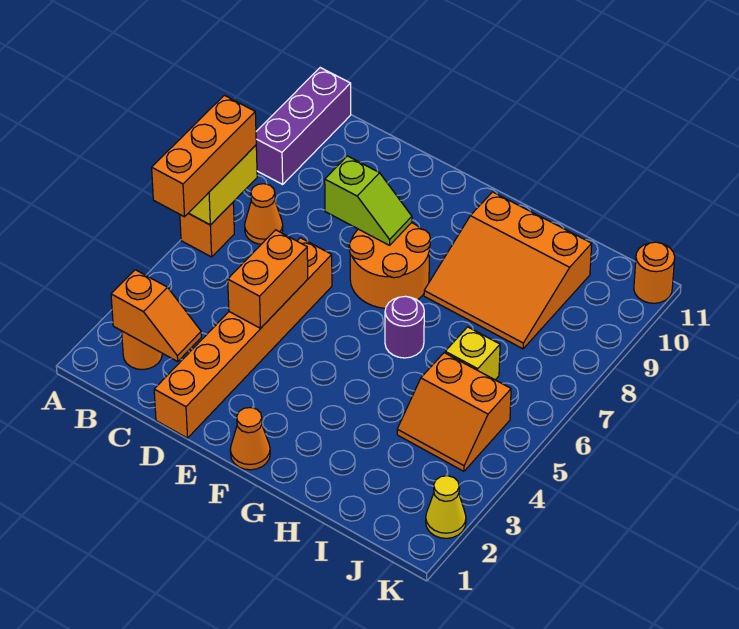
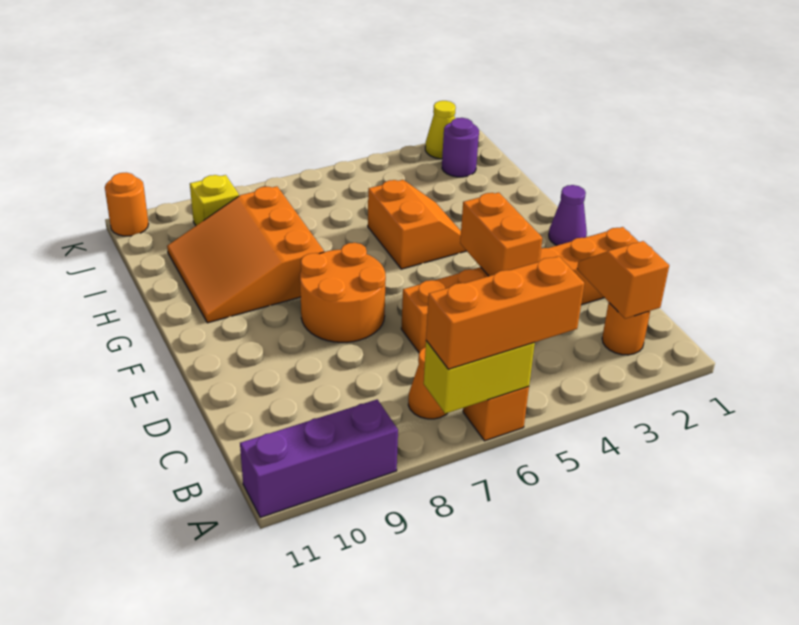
orange brick D4:D5 level 2 -> orange brick D4:E4 level 2
lime slope D8:E8 level 2 top D -> none
orange cone F1 level 1 -> purple cone F1 level 1
purple round brick G6 level 1 -> purple round brick J2 level 1
orange slope G8:I10 level 1 top 10 -> orange slope G8:I10 level 1 top 8
orange slope I4:J5 level 1 top 5 -> orange slope G4:H5 level 1 top 5
yellow brick I6 level 1 -> yellow brick J9 level 1

